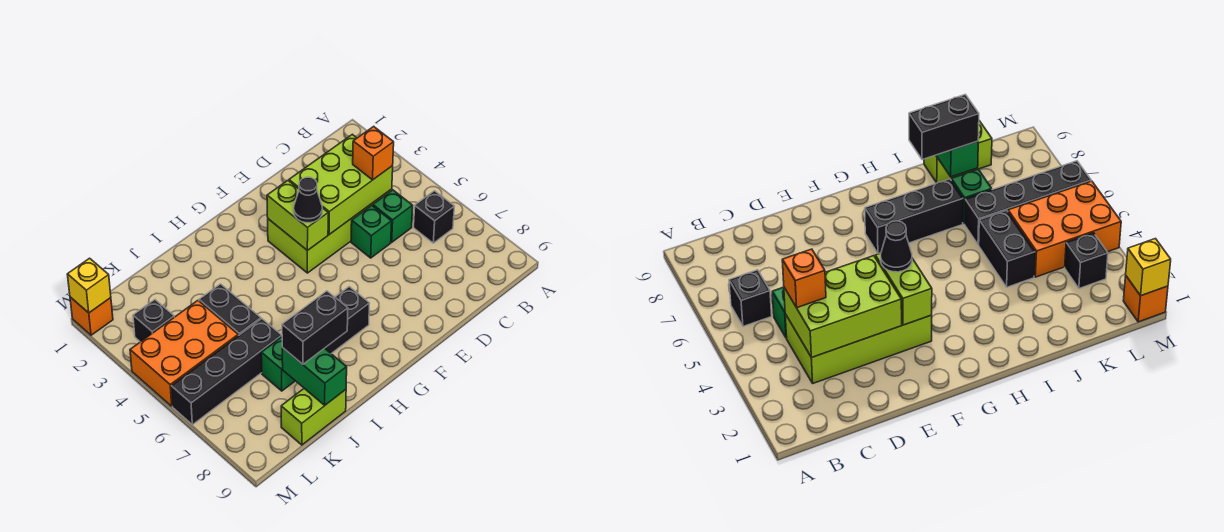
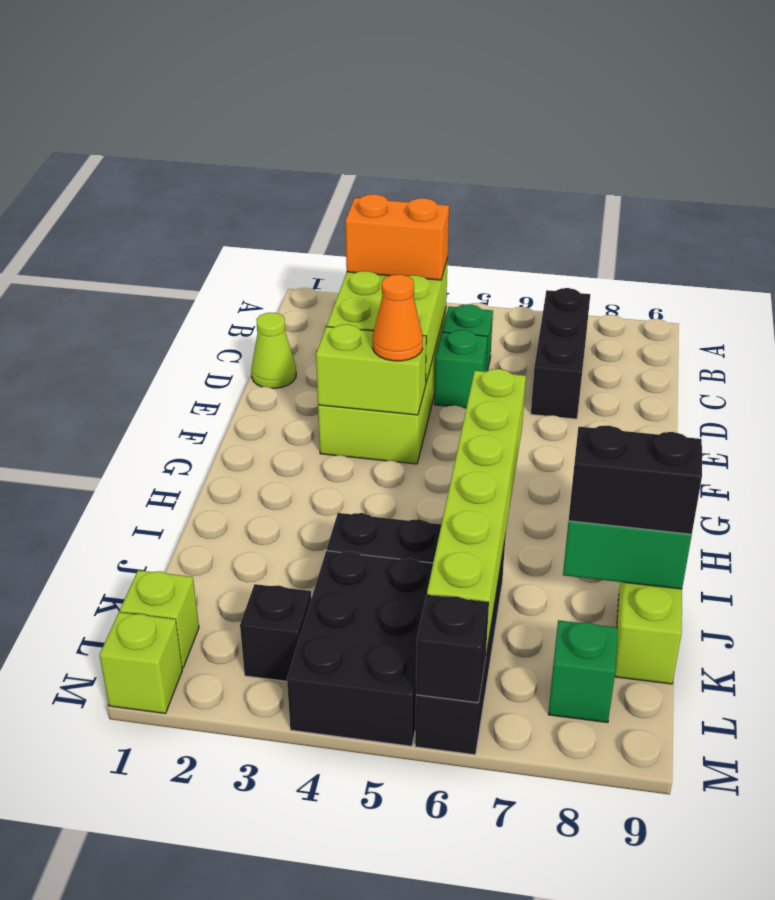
black brick B6 level 1 -> black brick M6 level 2
orange brick C4 level 3 -> orange brick C3:C4 level 3
none -> lime cone D1 level 1
black cone F4 level 3 -> orange cone F4 level 3
none -> lime brick G6:L6 level 2
black brick G7:I7 level 1 -> black brick B7:D7 level 1
black brick I8:J8 level 3 -> black brick J8:J9 level 3
green brick J7 level 1 -> green brick L8 level 1
orange brick K4:M5 level 1 -> black brick K4:M5 level 1
none -> lime brick L1 level 1
orange brick M1 level 1 -> lime brick M1 level 1
yellow brick M1 level 2 -> none

